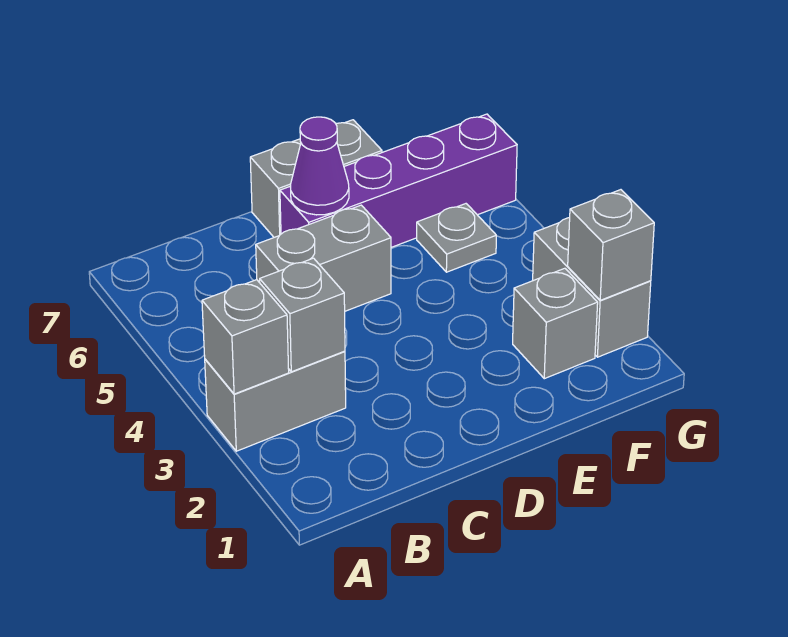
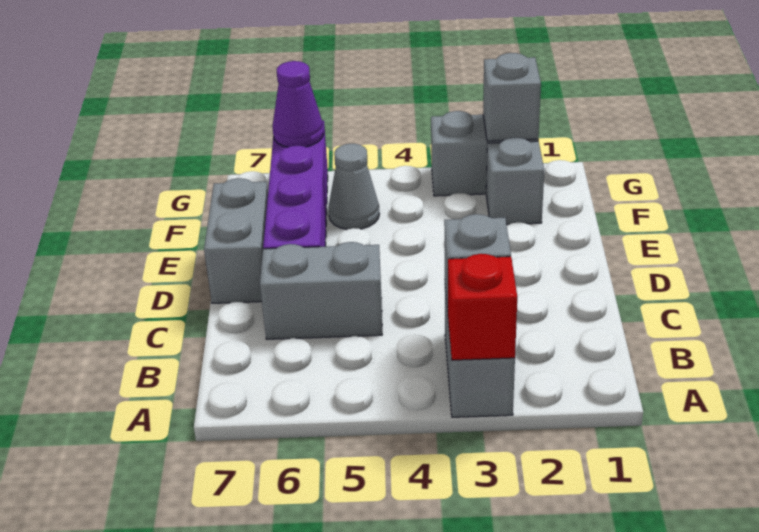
grey brick A3 level 2 -> red brick A3 level 2
grey brick C5:D5 level 1 -> grey brick C5:C6 level 1
purple cone D6 level 2 -> purple cone G6 level 2
grey plate F5 level 1 -> grey cone F5 level 1

